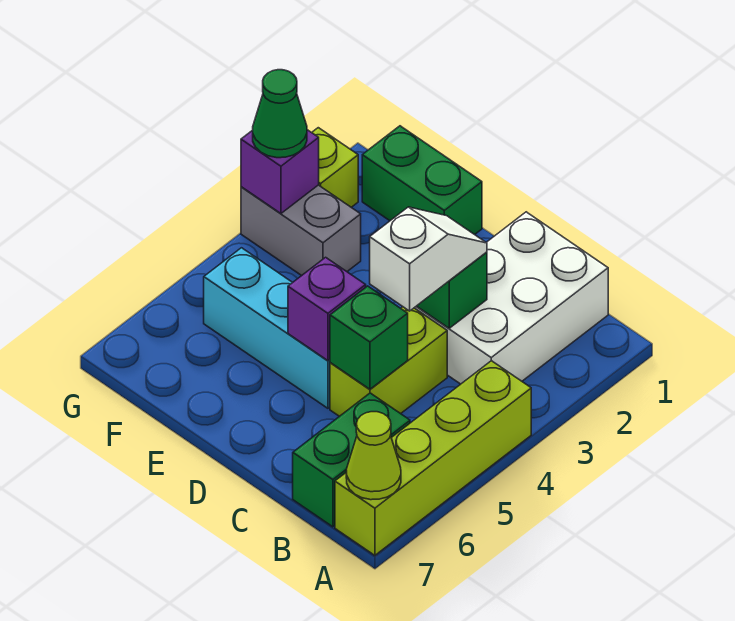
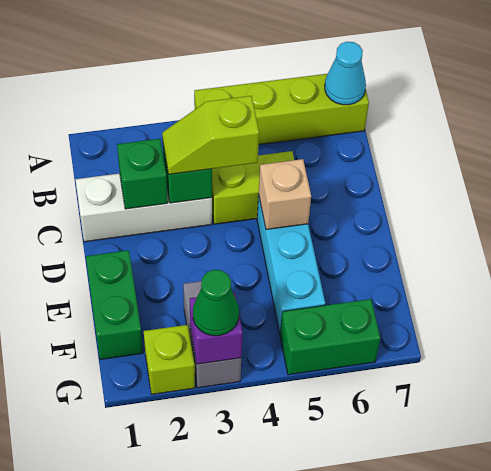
lime cone A7 level 2 -> cyan cone A7 level 2
white brick B1:C3 level 1 -> white brick C1:C3 level 1
green brick B6:B7 level 1 -> green brick G5:G6 level 1
white slope C3:C4 level 3 top 4 -> lime slope C3:C4 level 3 top 4
green brick C5 level 2 -> green brick C2 level 2
purple brick D5 level 2 -> tan brick D5 level 2

